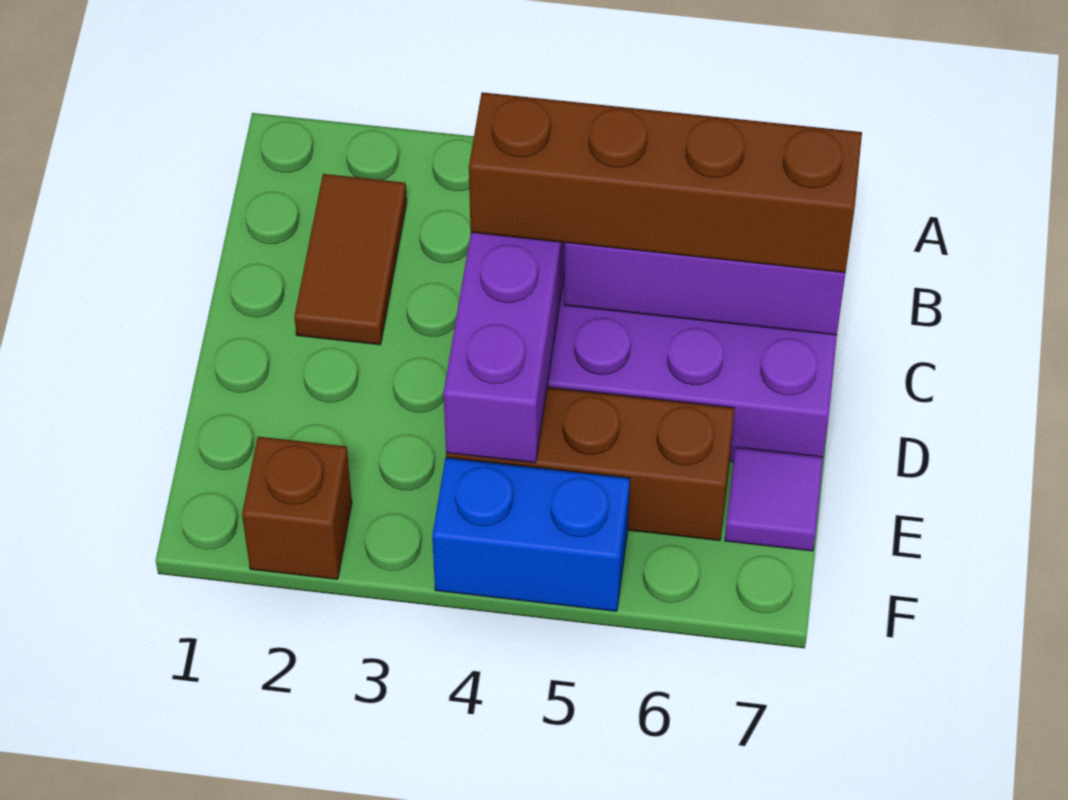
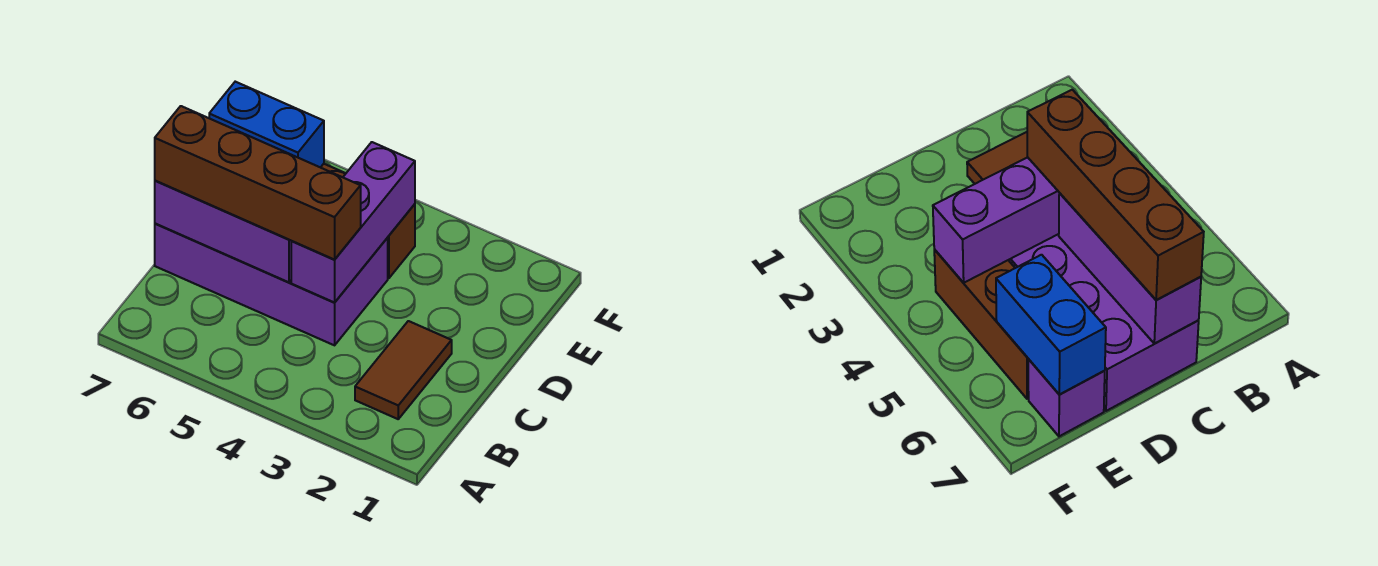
purple tile E7 level 1 -> purple brick E7 level 1
brown brick F2 level 1 -> none
blue brick F4:F5 level 1 -> blue brick E6:E7 level 2

